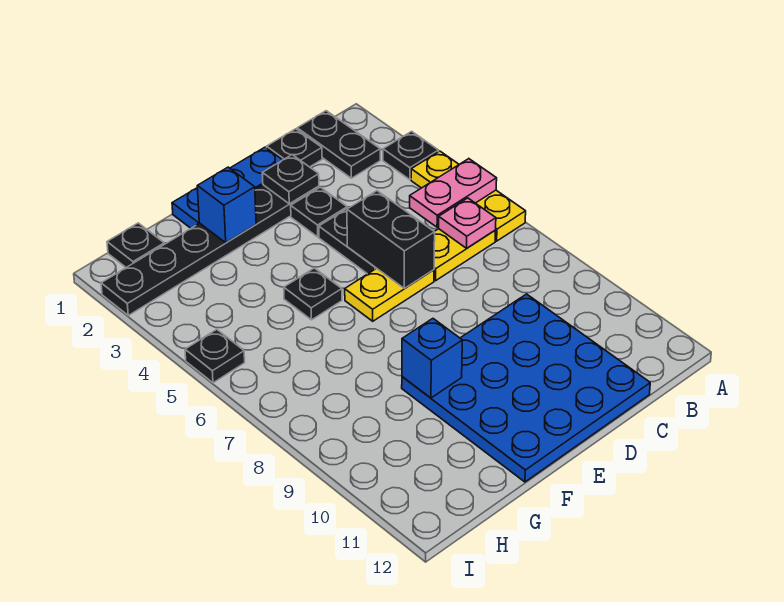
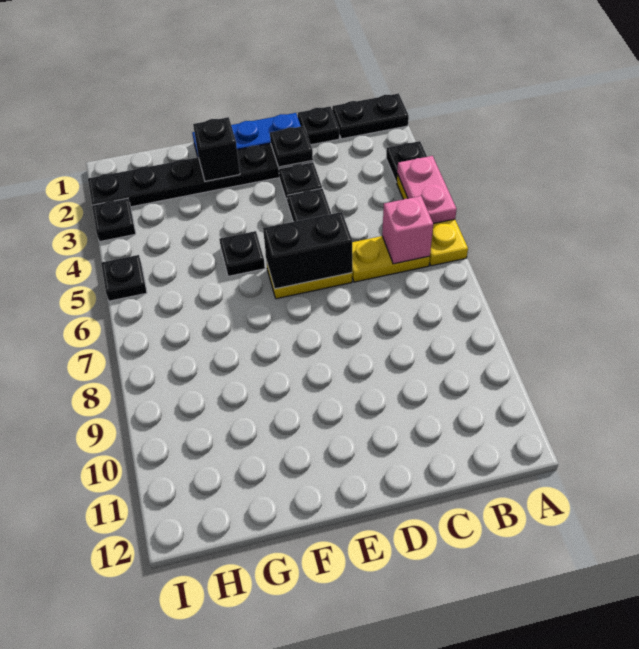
pink plate A5:B5 level 2 -> pink plate A4:A5 level 2
black plate B1:B2 level 1 -> black plate A1:B1 level 1
pink plate B6 level 2 -> pink brick B6 level 2
blue plate C9:F12 level 1 -> none
black brick D5:D6 level 2 -> black brick D6:E6 level 2
blue brick F2 level 2 -> black brick F2 level 2
blue brick F9 level 2 -> none
black plate H1 level 1 -> black plate I3 level 1

